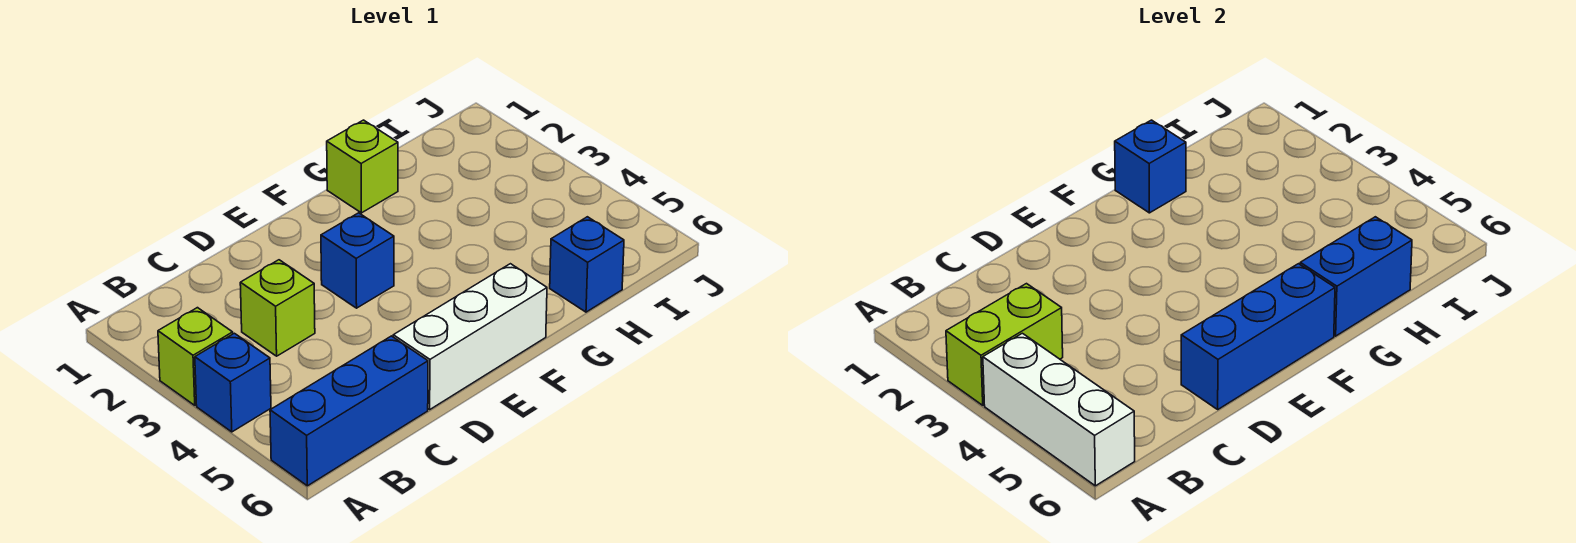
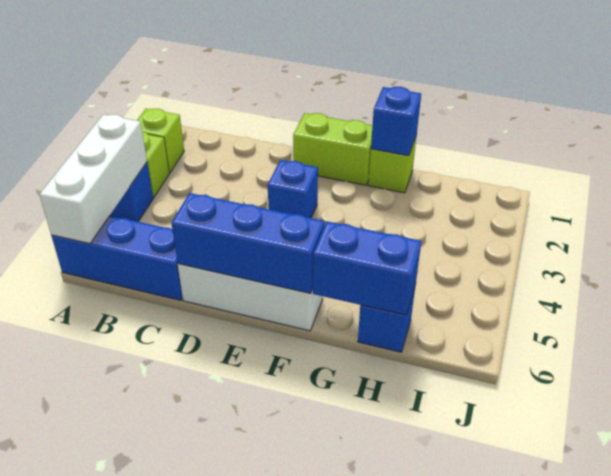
lime brick A3:B3 level 2 -> lime brick E1:F1 level 1
lime brick C3 level 1 -> lime brick A2 level 1

